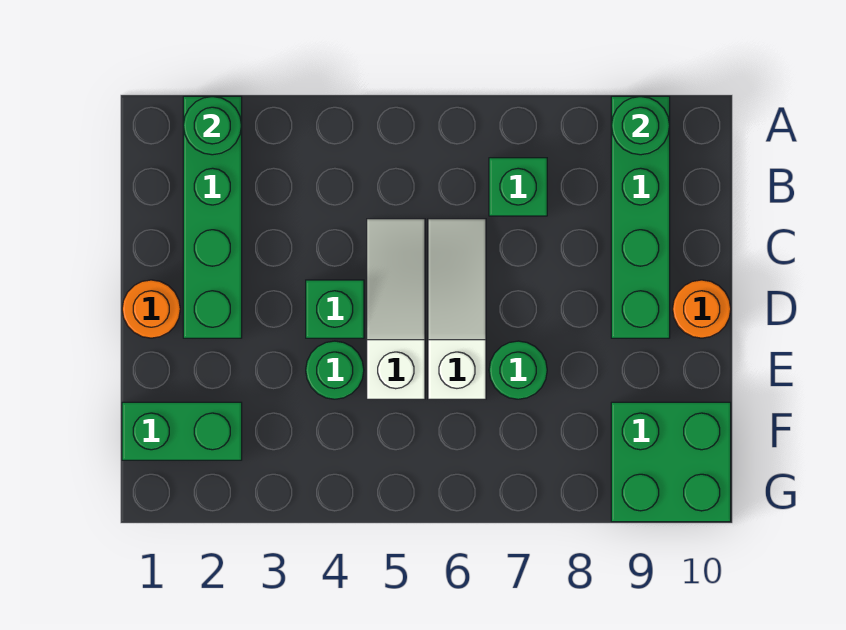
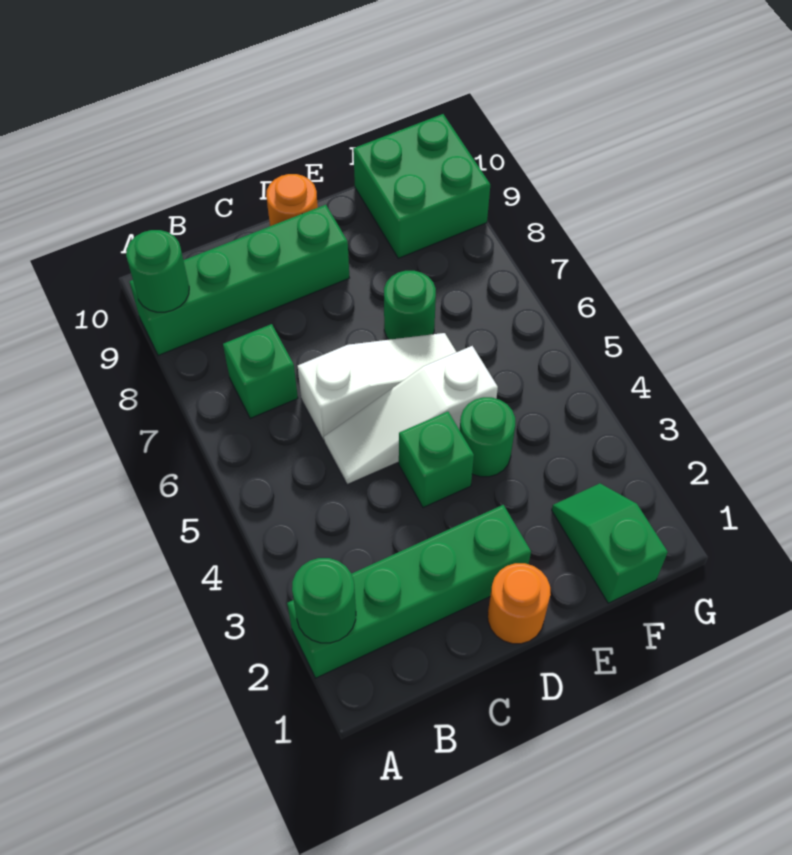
white slope C6:E6 level 1 top E -> white slope C6:E6 level 1 top C
green brick F1:F2 level 1 -> green slope F1:F2 level 1 top 1

